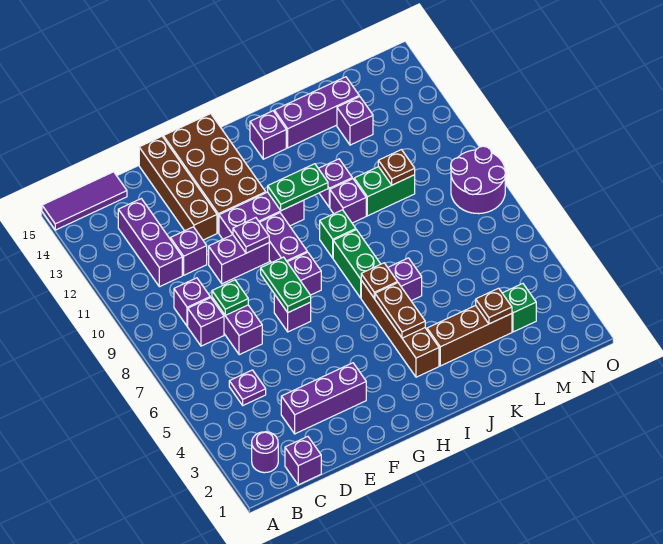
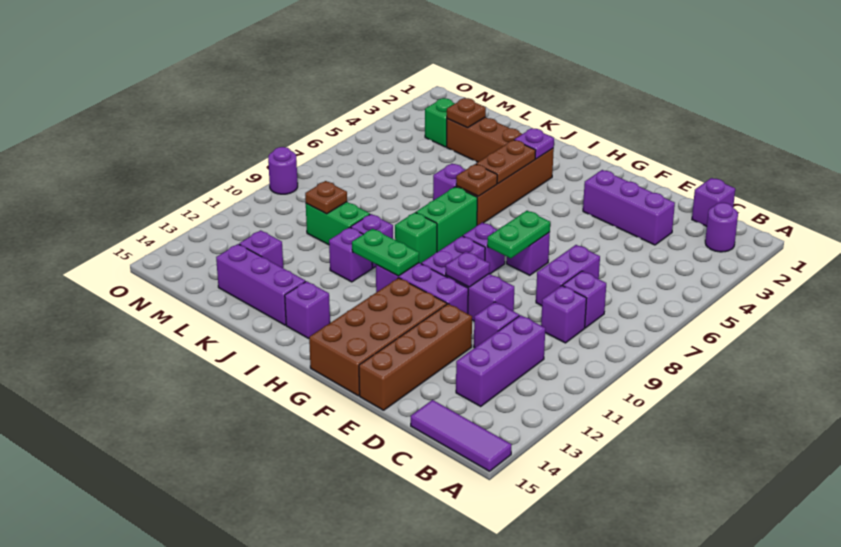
purple plate C5 level 1 -> purple plate I3 level 2
green plate D8 level 2 -> none
purple round brick N8:O9 level 1 -> purple round brick O9 level 1

